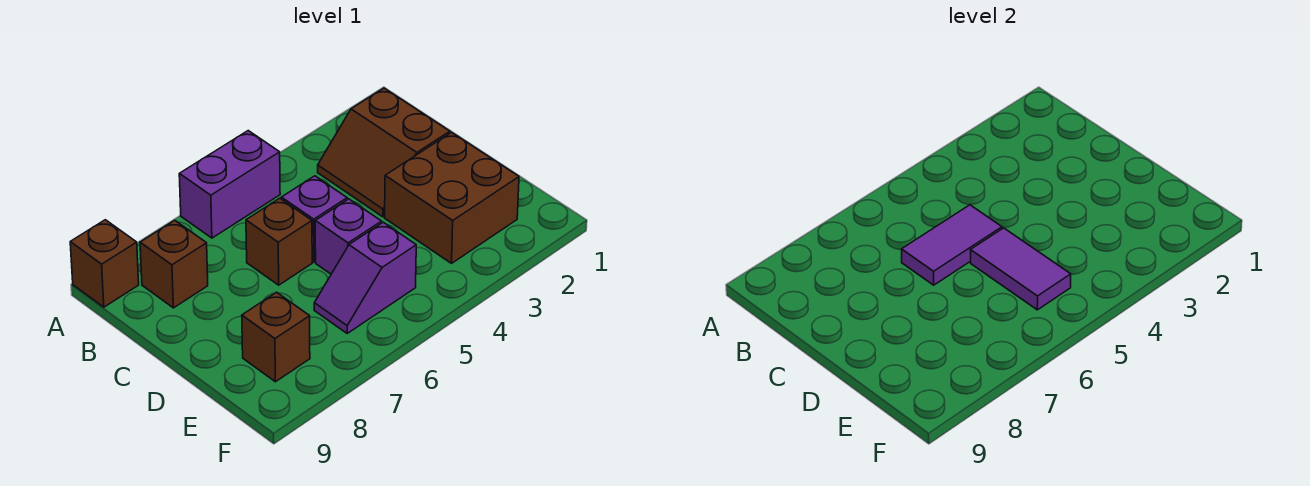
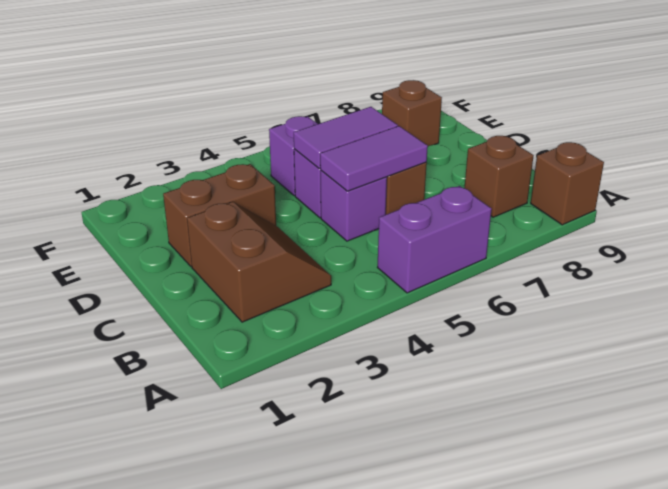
brown brick D2:E3 level 1 -> brown brick D2:D3 level 1
purple tile D5:E5 level 2 -> purple tile D5:D6 level 2

